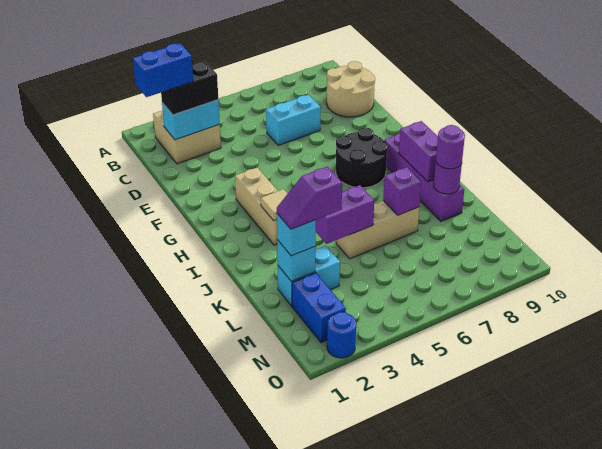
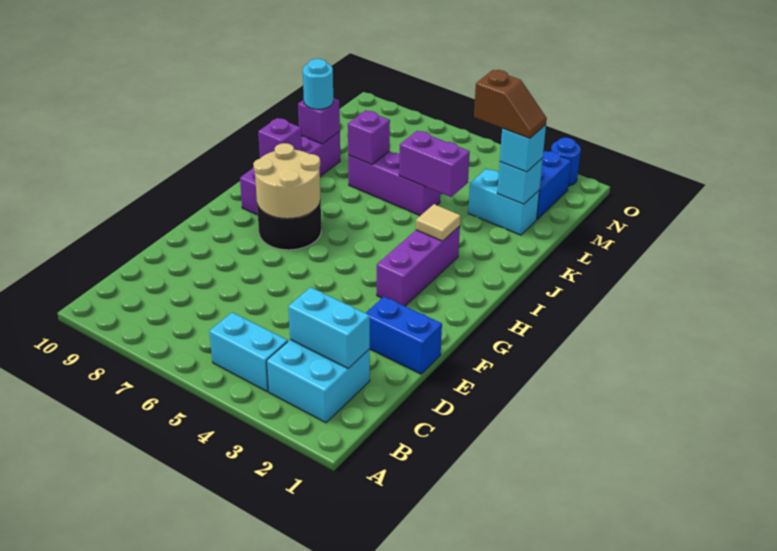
tan brick B2:C3 level 1 -> cyan brick B2:C3 level 1
blue brick C1:C2 level 4 -> blue brick E1:E2 level 1
black brick C2:C3 level 3 -> none
tan round brick C9:D10 level 1 -> tan round brick G7:H8 level 2
cyan brick D6:D7 level 1 -> cyan brick B4:B5 level 1
tan brick G3:I3 level 1 -> purple brick G3:I3 level 1
purple brick I9:J9 level 2 -> purple brick I9 level 2
tan brick K5:K7 level 1 -> purple brick K5:K7 level 1
purple round brick K9 level 2 -> purple brick K9 level 2
purple round brick K9 level 3 -> cyan round brick K9 level 3
purple slope L2:L3 level 4 top 3 -> brown slope L2:L3 level 4 top 3

